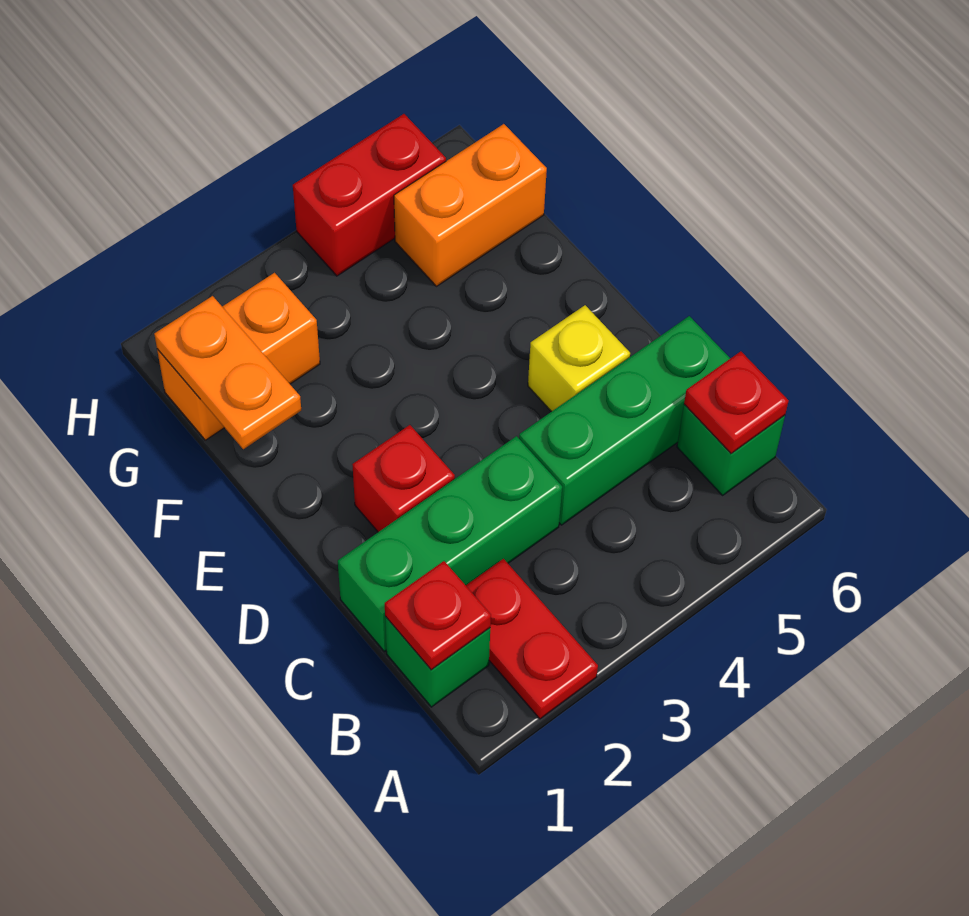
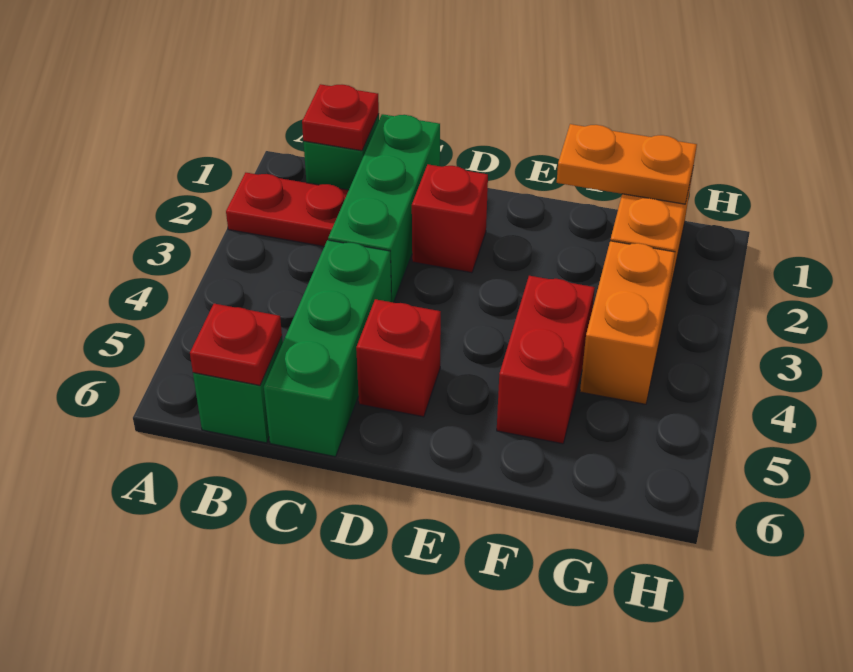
yellow brick D5 level 1 -> red brick D5 level 1
orange brick G5:G6 level 1 -> orange brick G3:G4 level 1
red brick H4:H5 level 1 -> red brick F4:F5 level 1

